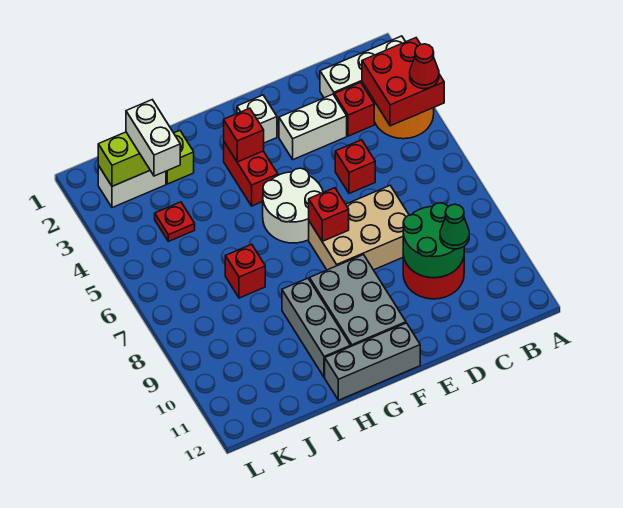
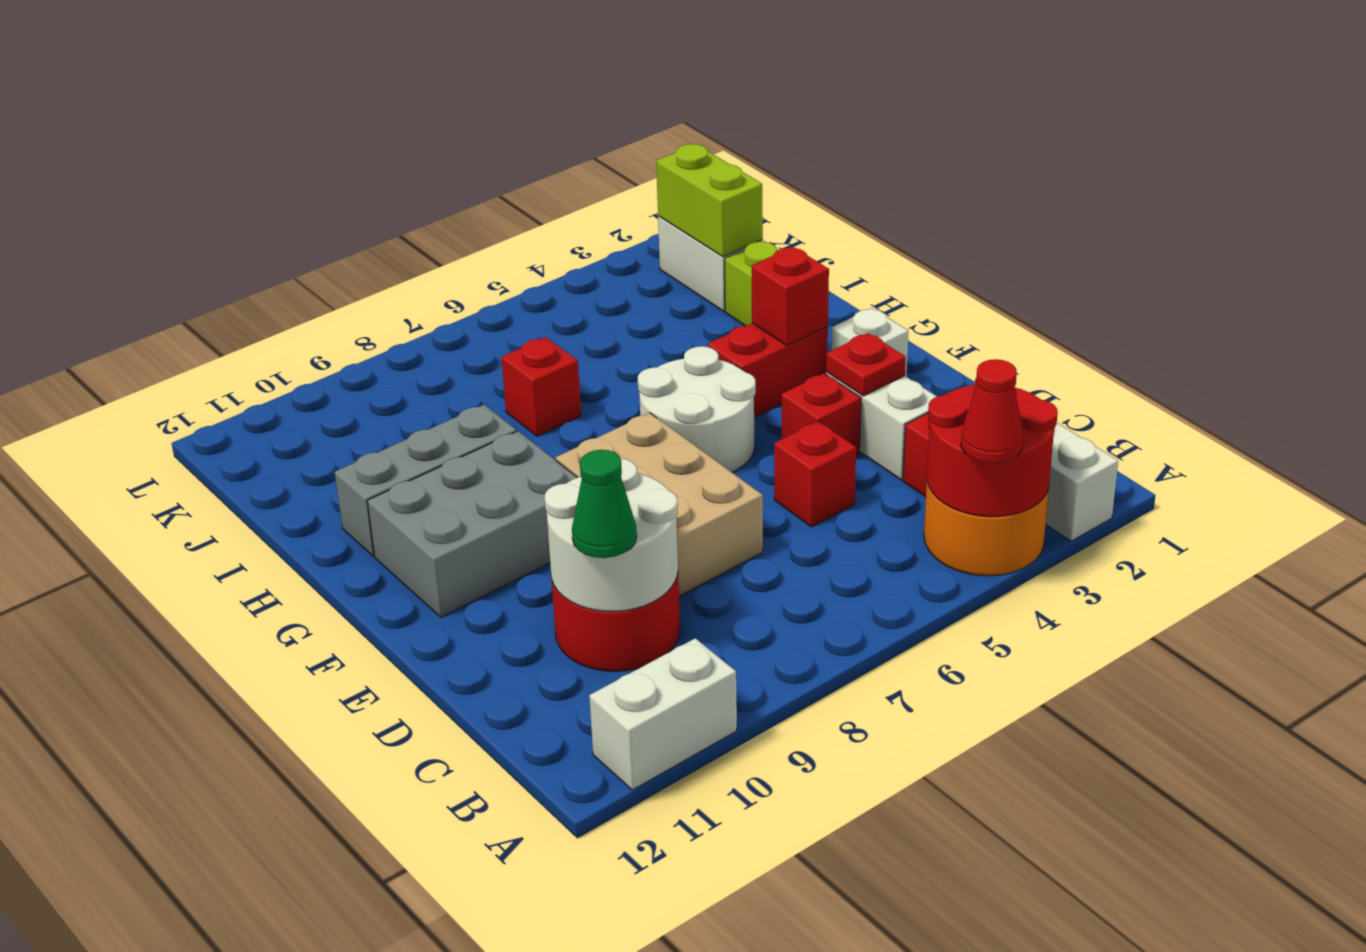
red brick A3:B4 level 2 -> red round brick A3:B4 level 2
green round brick C9:D10 level 2 -> white round brick C9:D10 level 2
red brick F7 level 2 -> red brick E4 level 1
grey brick F12:H12 level 1 -> none
white brick J2:J3 level 3 -> white brick A10:A11 level 1
red plate J4 level 1 -> red plate E3 level 2

